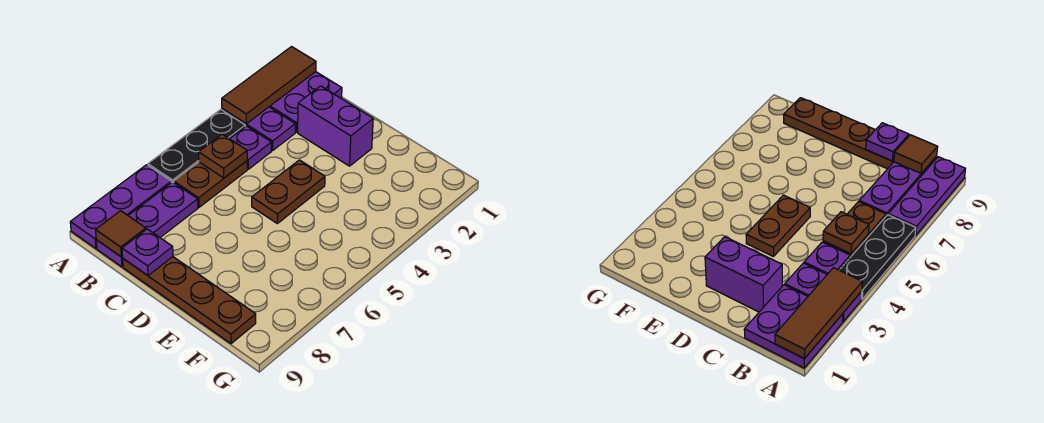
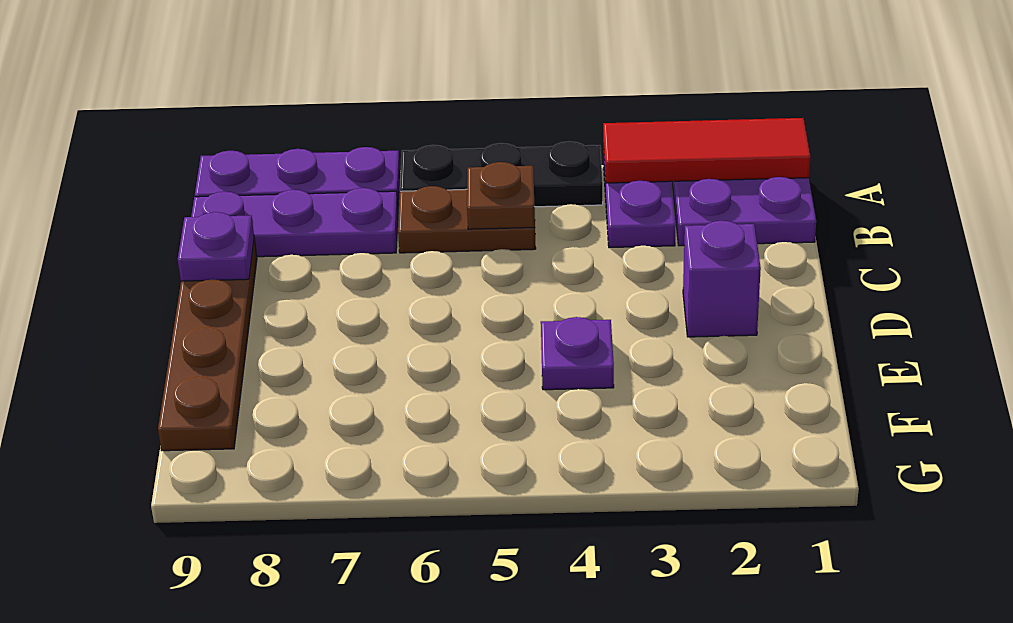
brown tile A1:A3 level 2 -> red tile A1:A3 level 2
purple plate B4 level 1 -> purple plate E4 level 1
brown tile B9 level 2 -> none
purple brick C2:D2 level 1 -> purple brick D2 level 1
brown plate D4:D5 level 1 -> none

